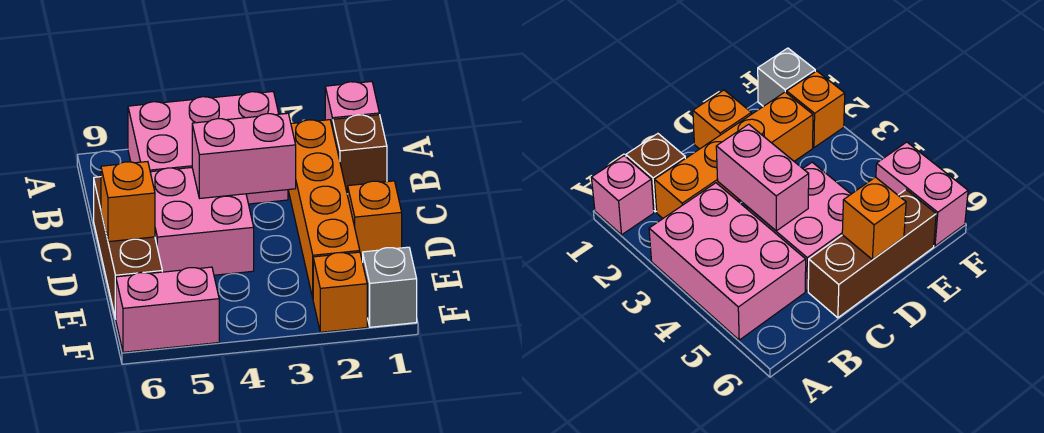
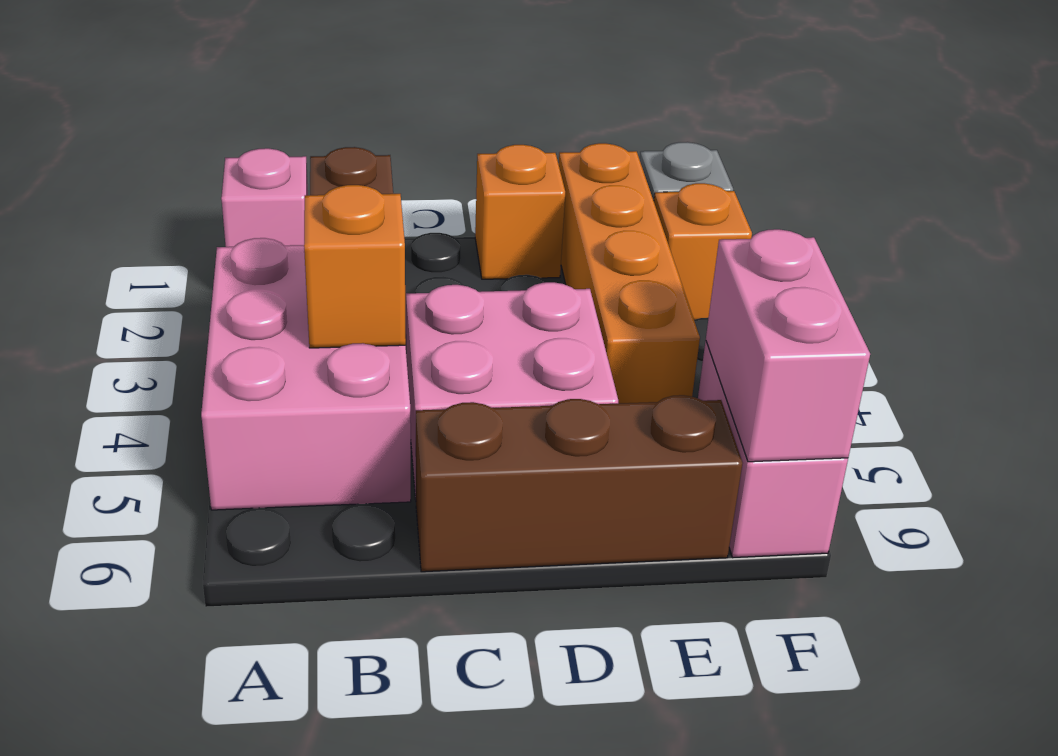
orange brick B2:E2 level 1 -> orange brick E1:E4 level 1
pink brick C3:C4 level 2 -> pink brick F5:F6 level 2
orange brick D6 level 2 -> orange brick B4 level 2

